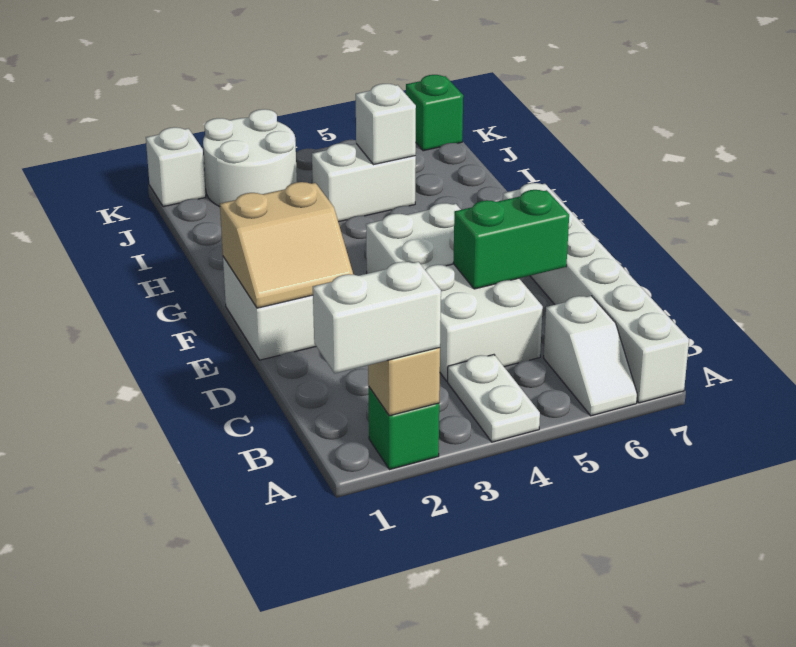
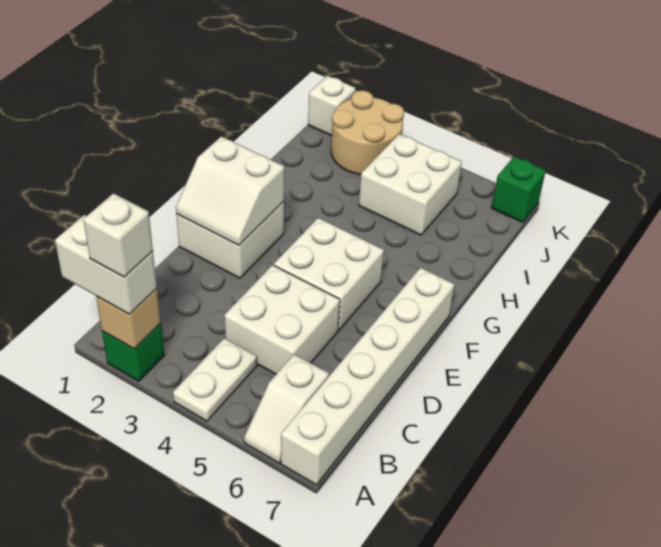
green brick D5:D6 level 2 -> none
tan slope E1:F2 level 2 top F -> white slope E1:F2 level 2 top F
white brick I4:I5 level 1 -> white brick I4:J5 level 1
white brick I5 level 2 -> white brick A2 level 4
white round brick J2:K3 level 1 -> tan round brick J2:K3 level 1

